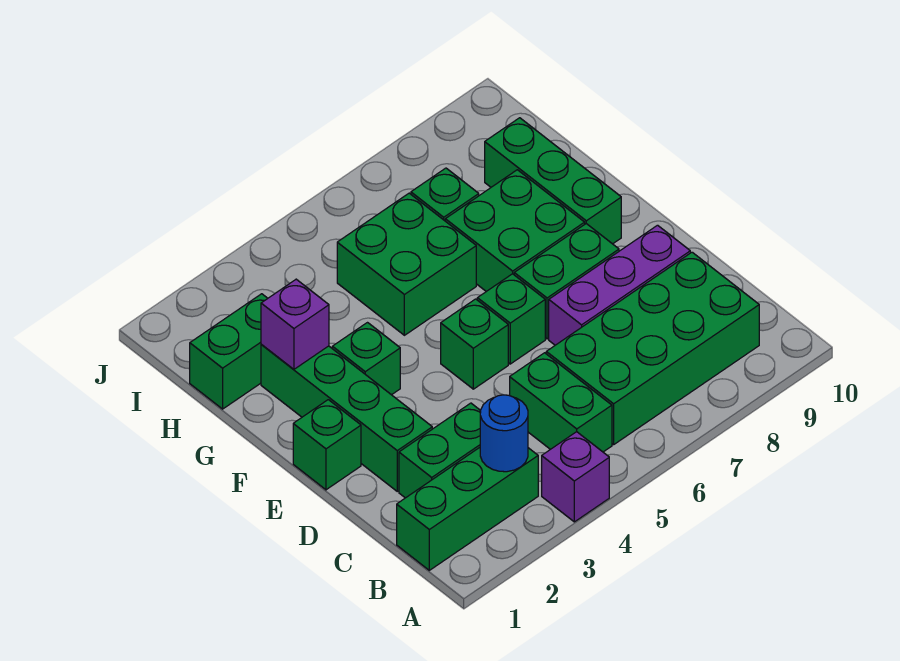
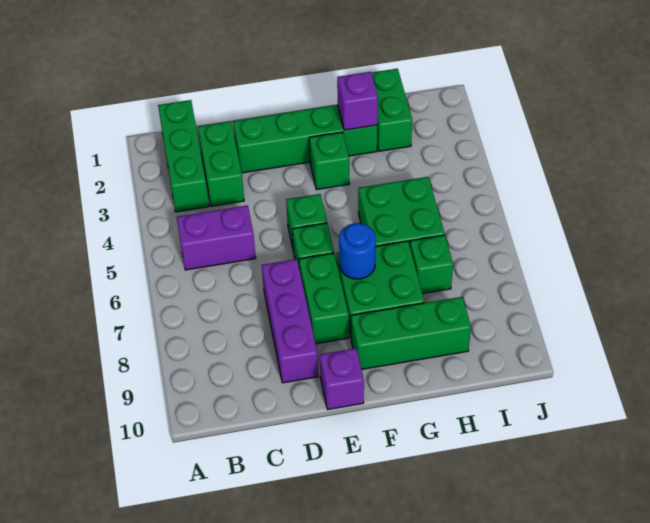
purple brick A4 level 1 -> purple brick E10 level 1
blue round brick B3 level 2 -> blue round brick F7 level 2
green brick B5:C5 level 1 -> purple brick B5:C5 level 1
green brick B6:C9 level 1 -> none
green brick E1 level 1 -> none

